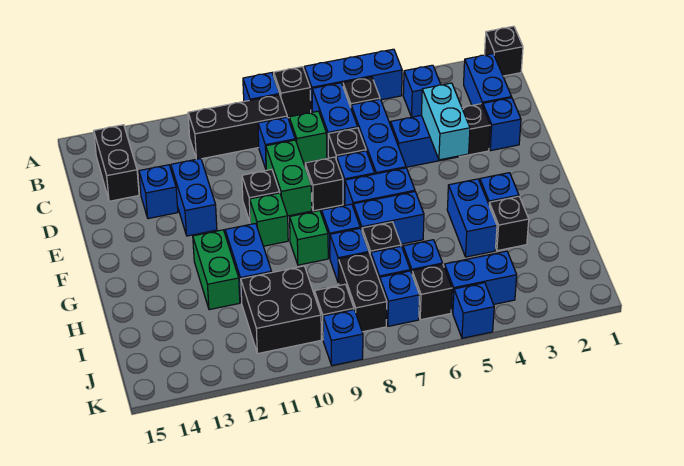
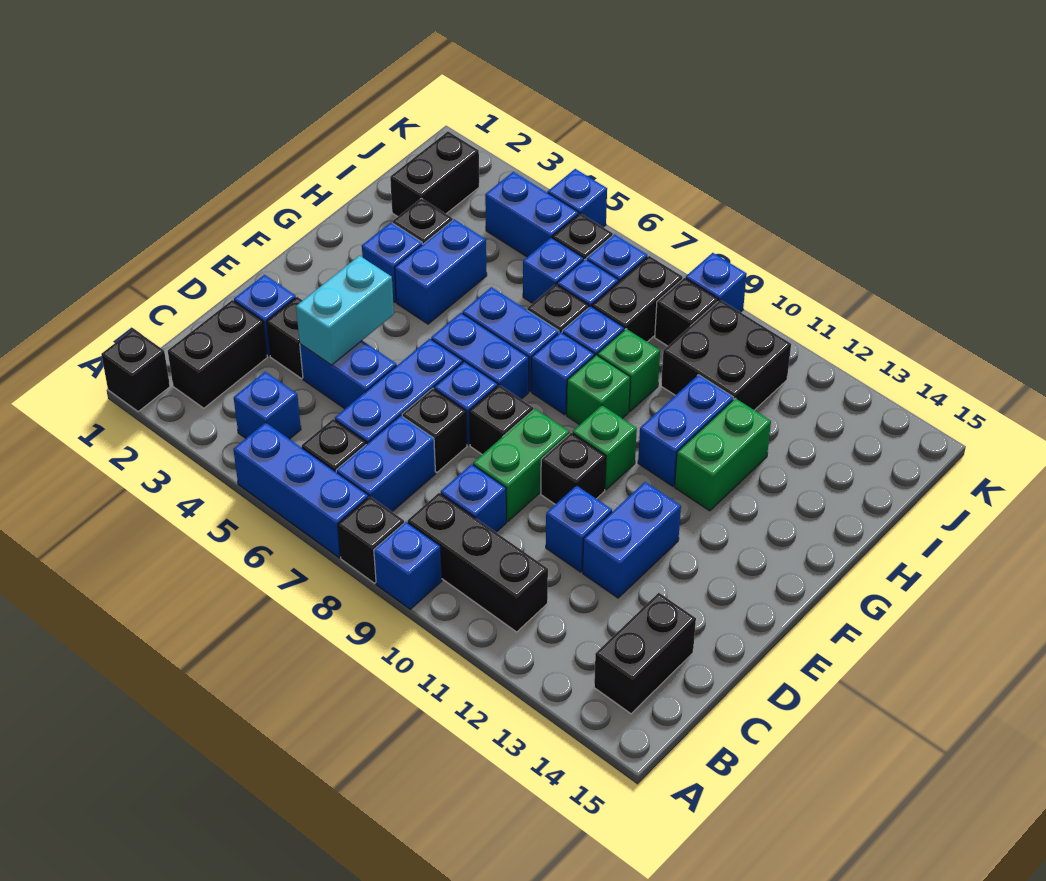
blue brick B2:C2 level 1 -> black brick B2:C2 level 1
green brick C8 level 1 -> green brick H9 level 1
blue brick D13 level 1 -> blue brick D11 level 1
none -> black brick I2:J2 level 1

